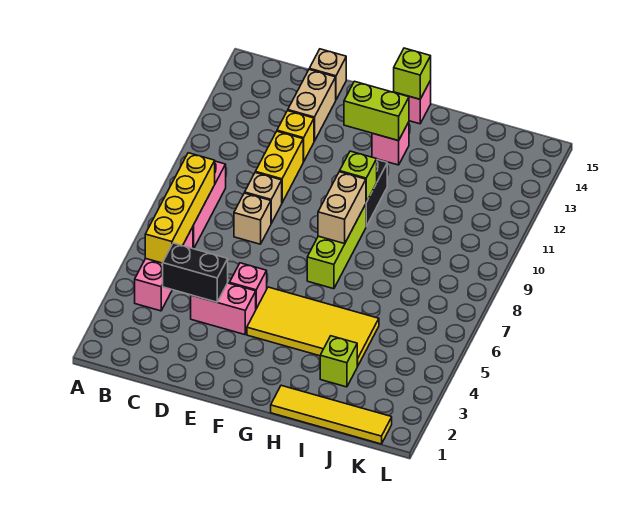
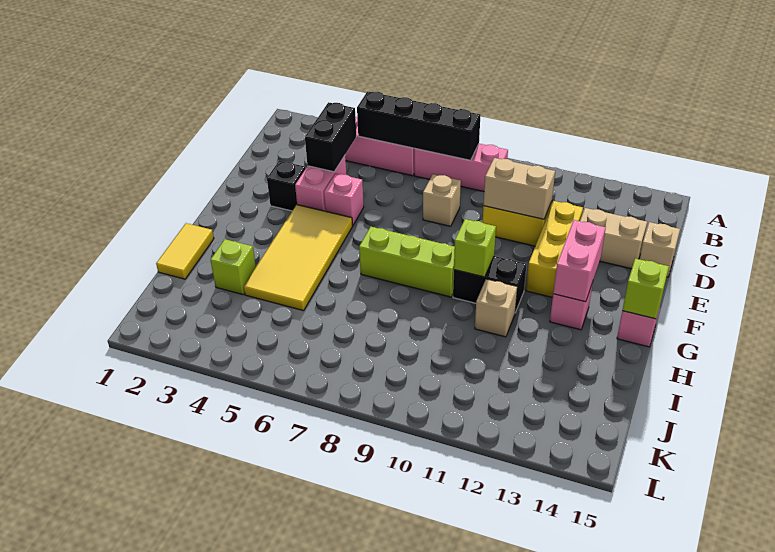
yellow brick B5:B8 level 2 -> black brick B5:B8 level 2
tan brick D9 level 1 -> tan brick H11 level 1
yellow brick D12 level 1 -> yellow brick D12:F12 level 1
none -> black brick E3 level 1
lime brick F13:G13 level 2 -> pink brick F13:G13 level 2
tan brick G8:G9 level 2 -> tan brick D10:D11 level 2
yellow tile H1:K1 level 1 -> yellow tile H1:I1 level 1

